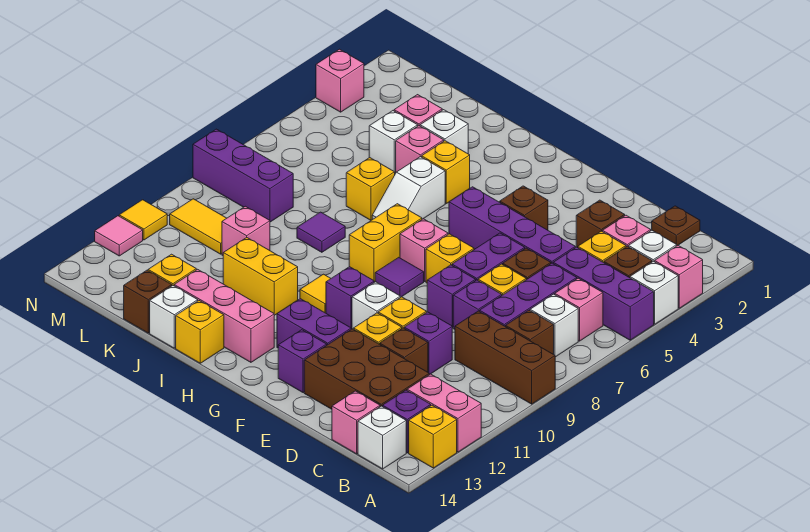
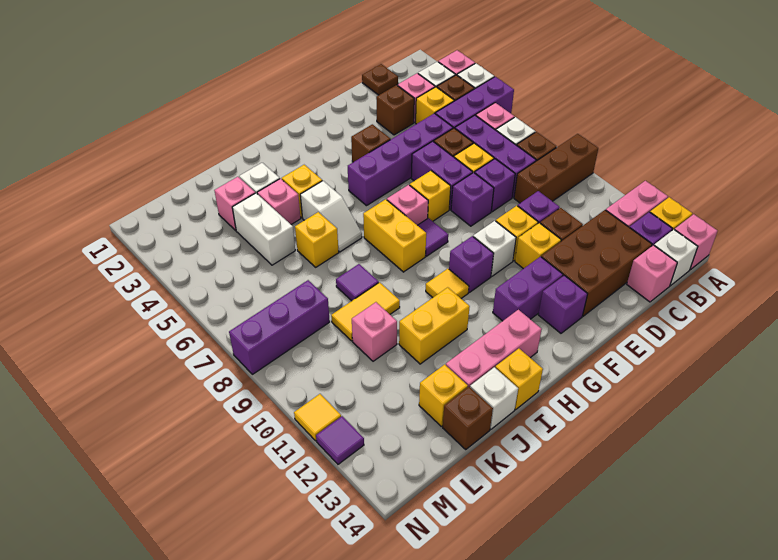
white brick K4 level 1 -> white brick K4:K5 level 1
yellow tile L10:M10 level 1 -> yellow tile J9:K9 level 1
pink brick N3 level 1 -> pink brick A14 level 1
pink tile N12 level 1 -> purple tile N12 level 1

